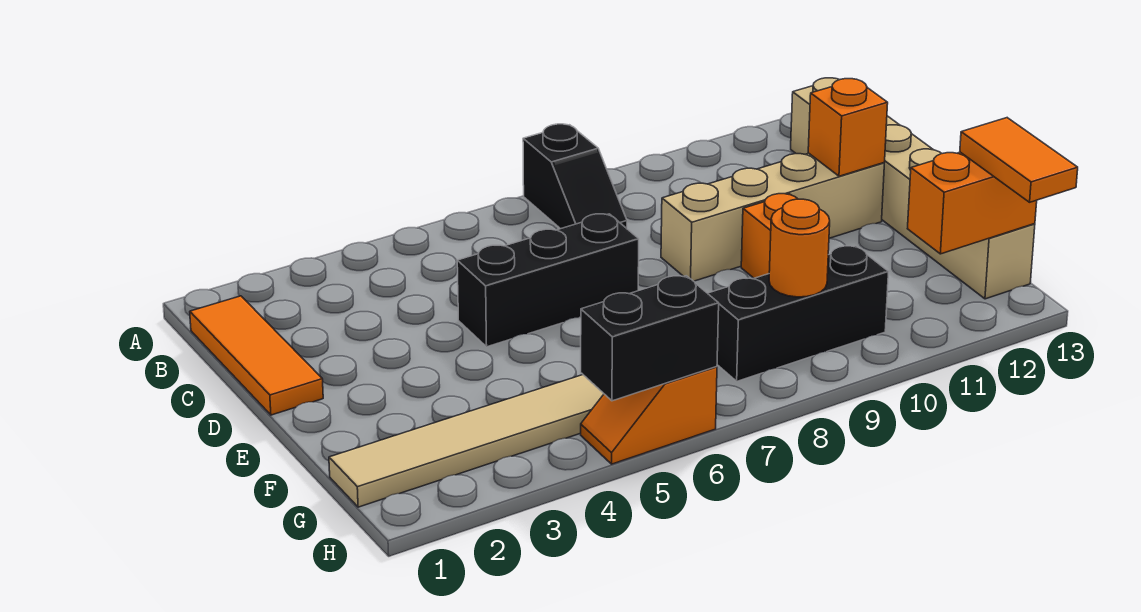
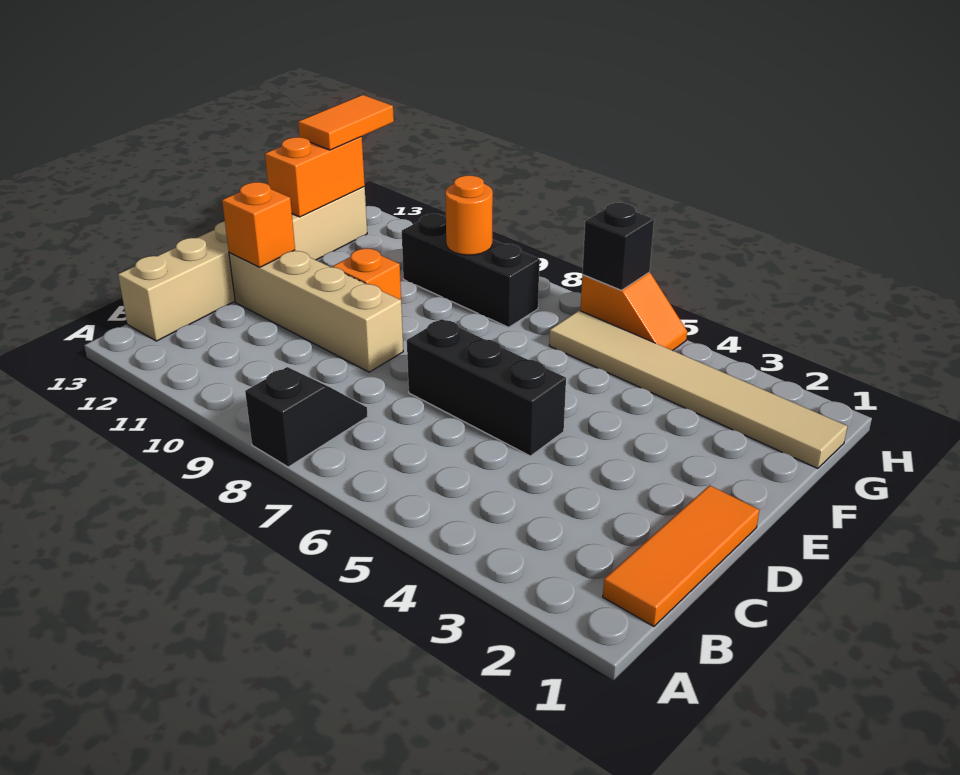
orange brick G12:G13 level 2 -> orange brick F13:G13 level 2
black brick H5:H6 level 2 -> black brick H6 level 2

